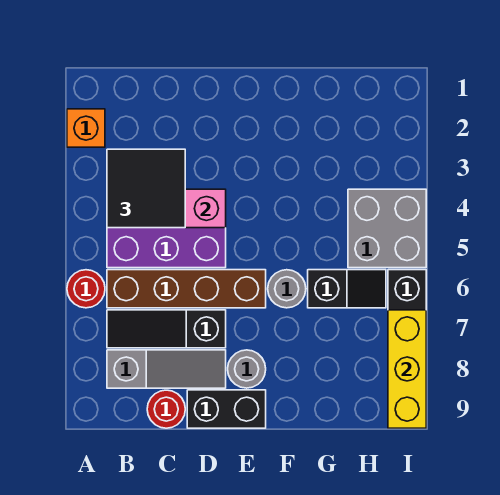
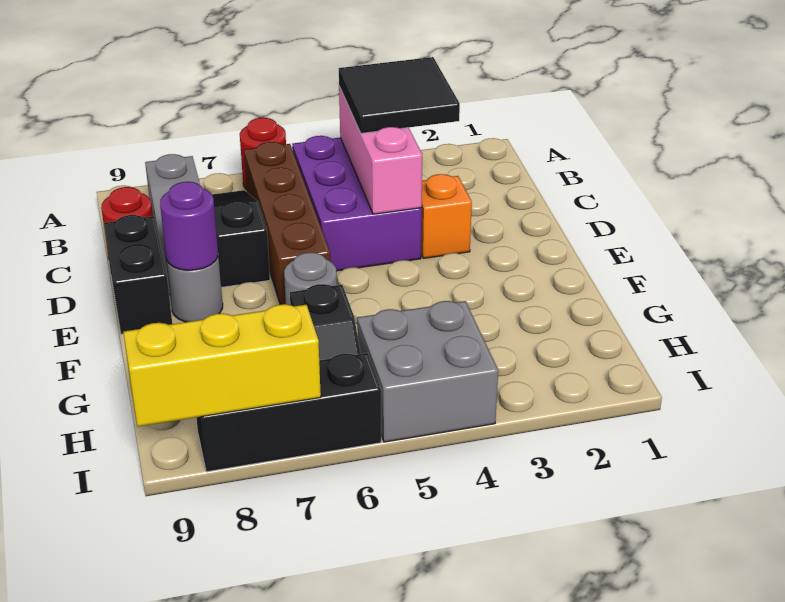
orange brick A2 level 1 -> orange brick D3 level 1
none -> purple round brick E8 level 2

